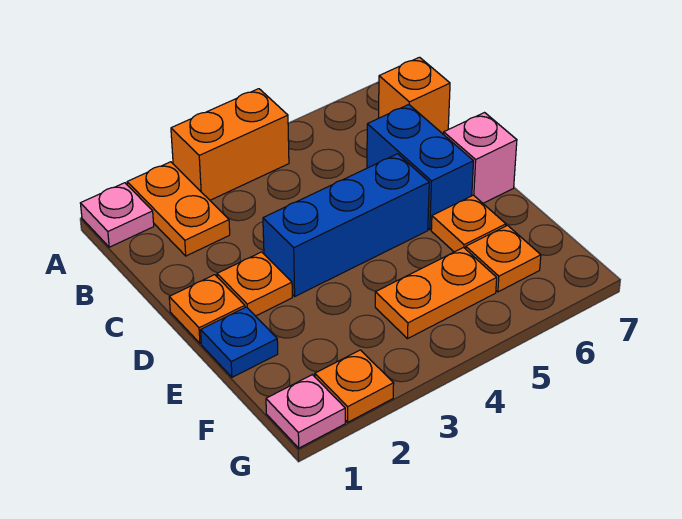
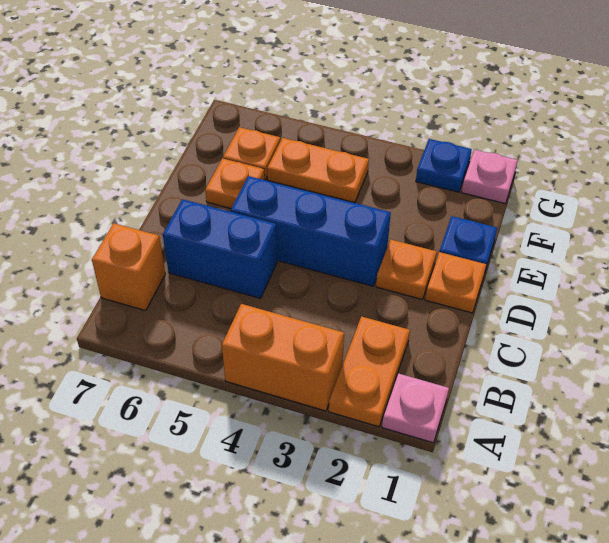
blue brick C6:D6 level 1 -> blue brick C5:C6 level 1
pink brick D7 level 1 -> none
orange plate G2 level 1 -> blue plate G2 level 1

